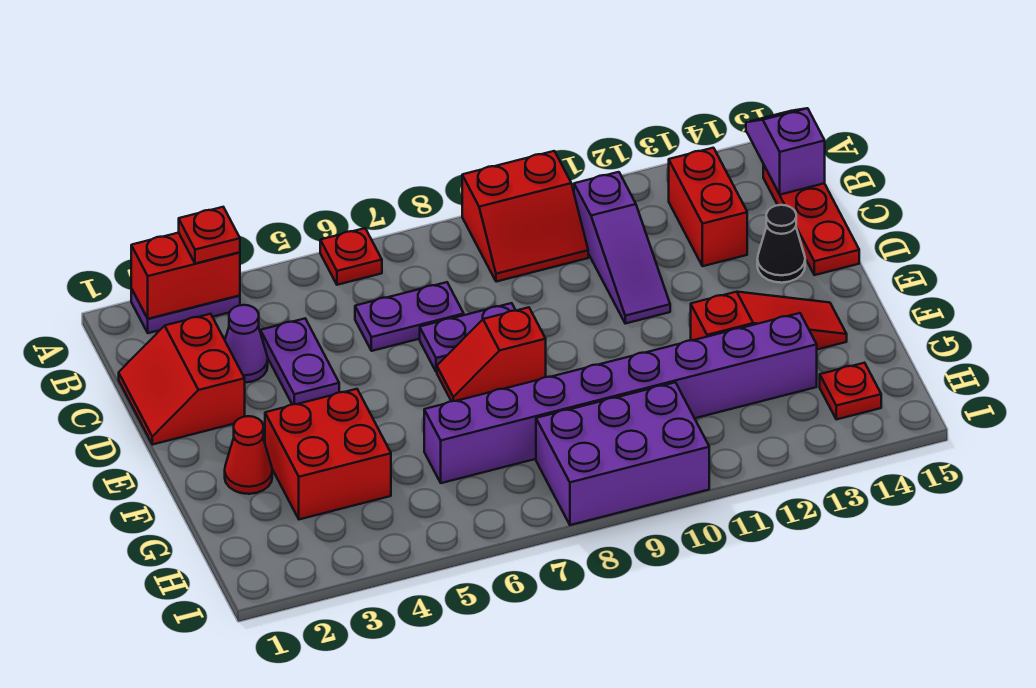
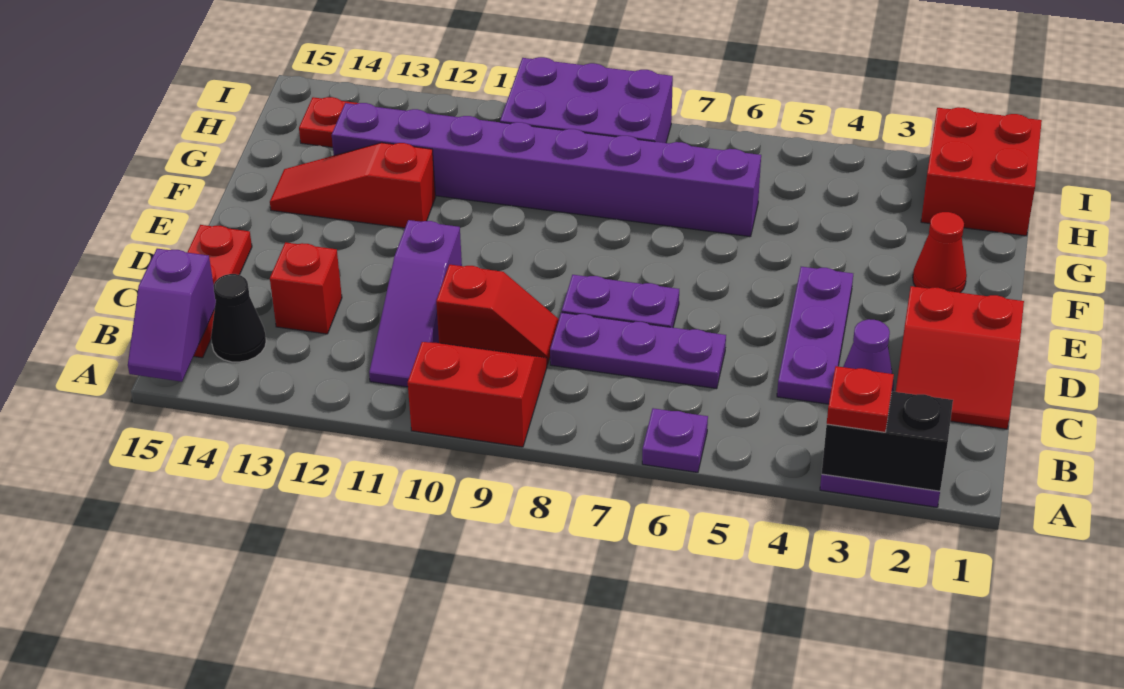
red brick A2:A3 level 2 -> black brick A2:A3 level 2
red plate A6 level 1 -> purple plate A6 level 1
purple slope B11:D11 level 1 top B -> purple slope B11:D11 level 1 top D
red brick B13:C13 level 1 -> red brick C13 level 1
red slope C1:D2 level 1 top 2 -> red slope C1:D2 level 1 top D
purple plate C4:D4 level 1 -> purple plate C4:E4 level 1
purple plate C6:C7 level 1 -> purple plate C6:C8 level 1
black cone D14 level 1 -> black cone B14 level 1
red slope E7:E8 level 1 top 8 -> red slope C9:C10 level 1 top 10
red brick F3:G4 level 1 -> red brick H1:I2 level 1

